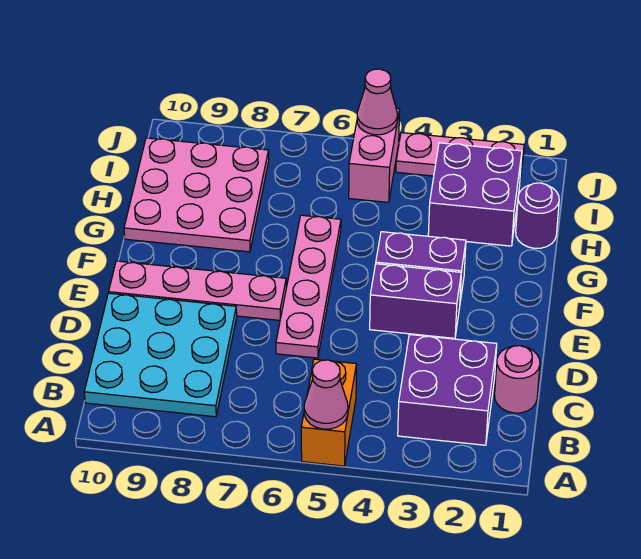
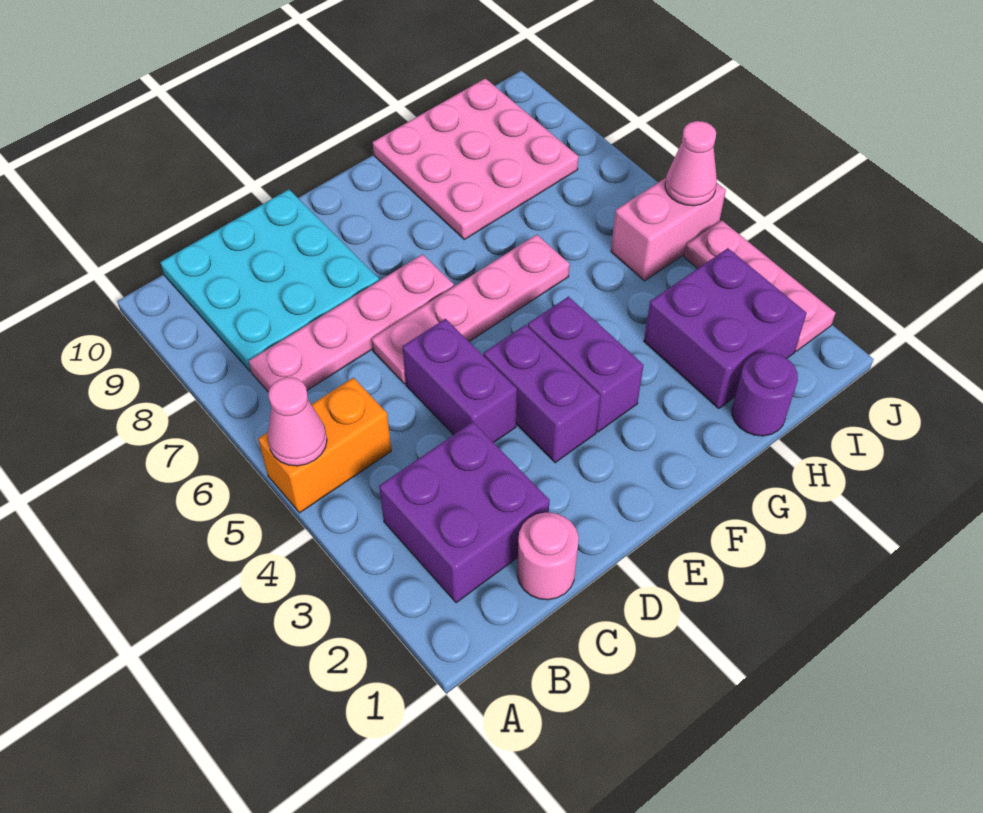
none -> purple brick D4:D5 level 1
pink plate E7:E10 level 1 -> pink plate B7:E7 level 1

